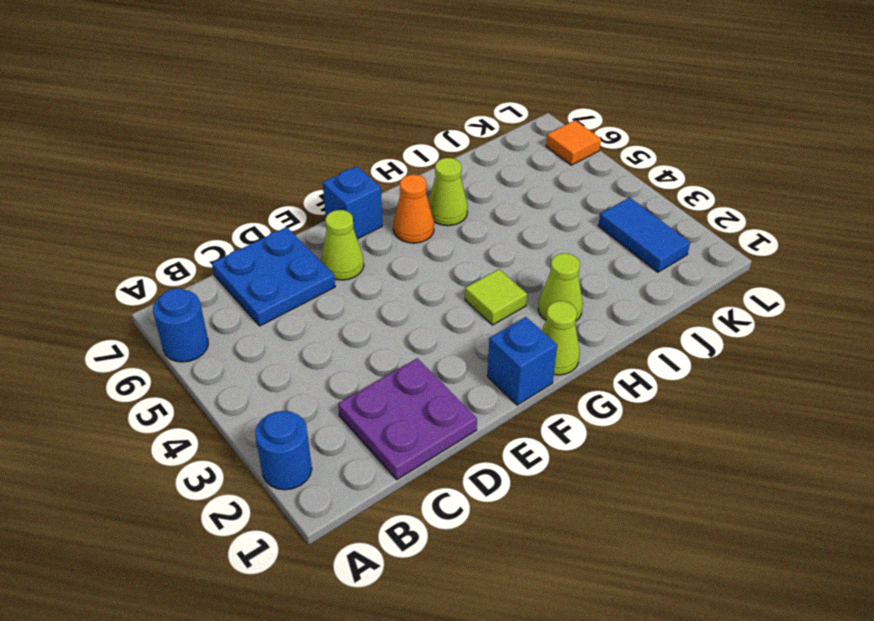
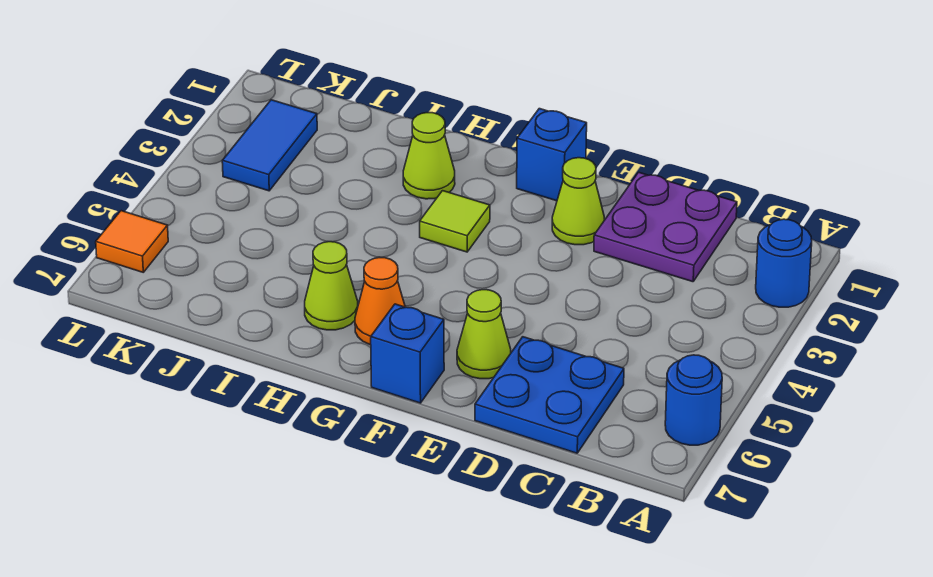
lime cone G1 level 1 -> lime cone E2 level 1

